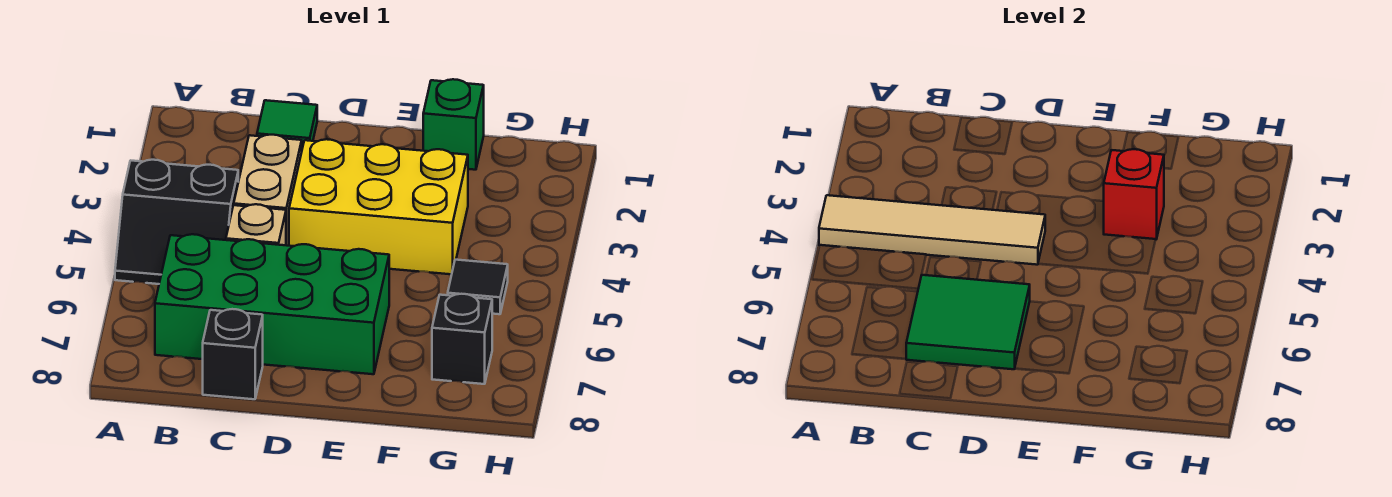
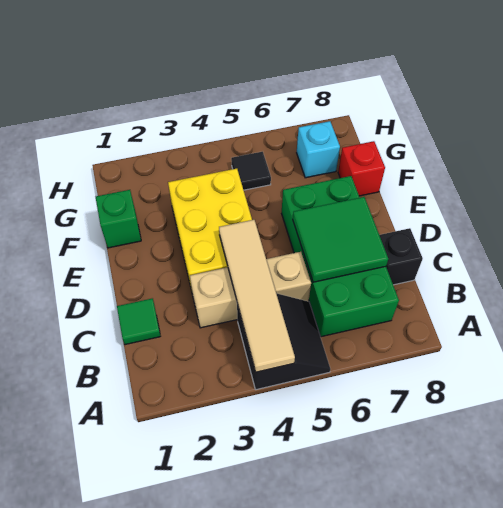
red brick F3 level 2 -> red brick F8 level 1
black brick G7 level 1 -> cyan brick G7 level 1

